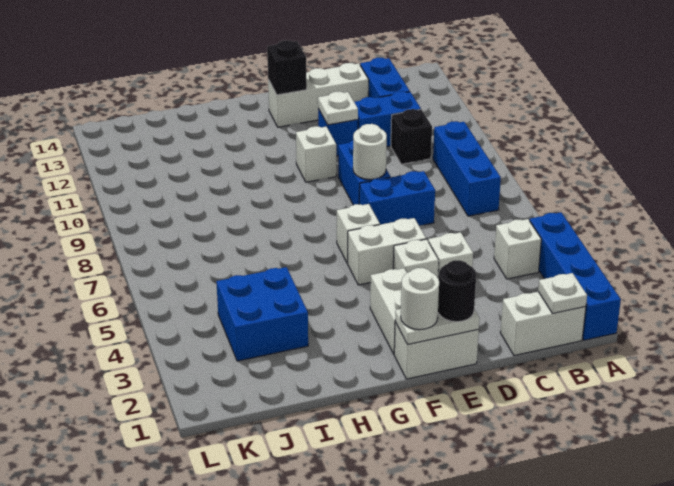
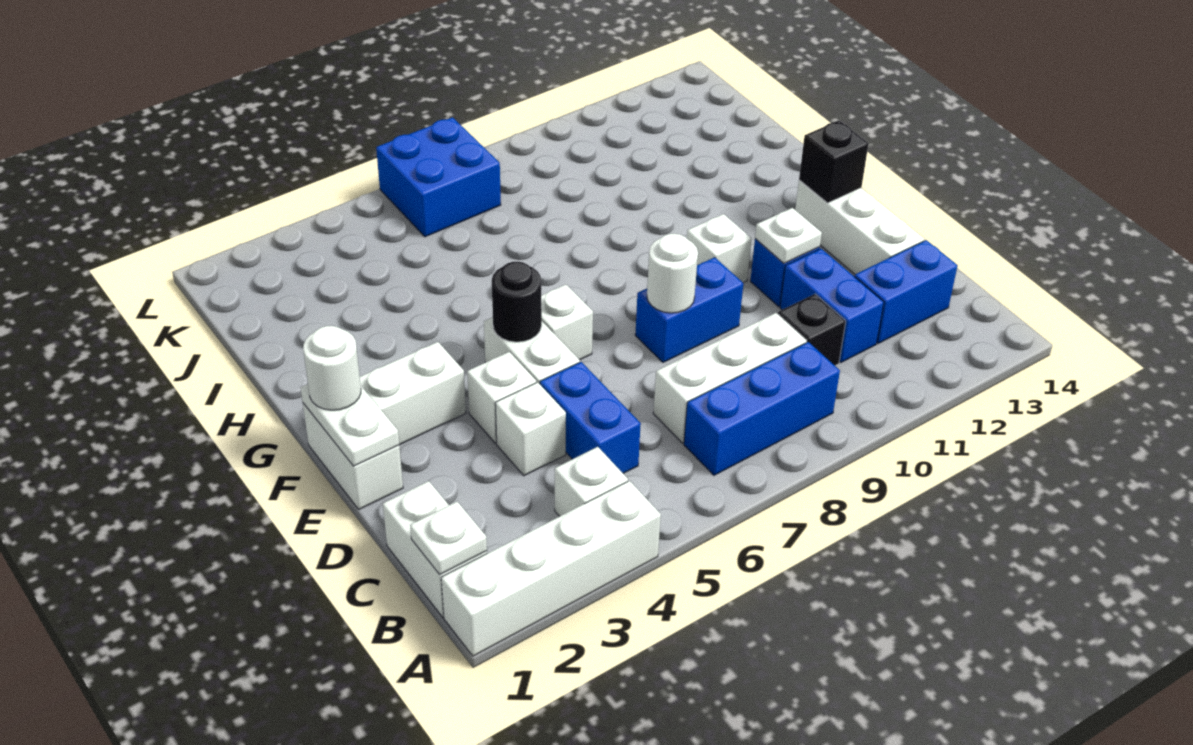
blue brick A1:A4 level 1 -> white brick A1:A4 level 1
none -> white brick C7:C9 level 1
blue brick D7:E7 level 1 -> blue brick C5:D5 level 1
black round brick E1 level 3 -> black round brick F5 level 2
blue brick I3:J4 level 1 -> blue brick K6:L7 level 1

